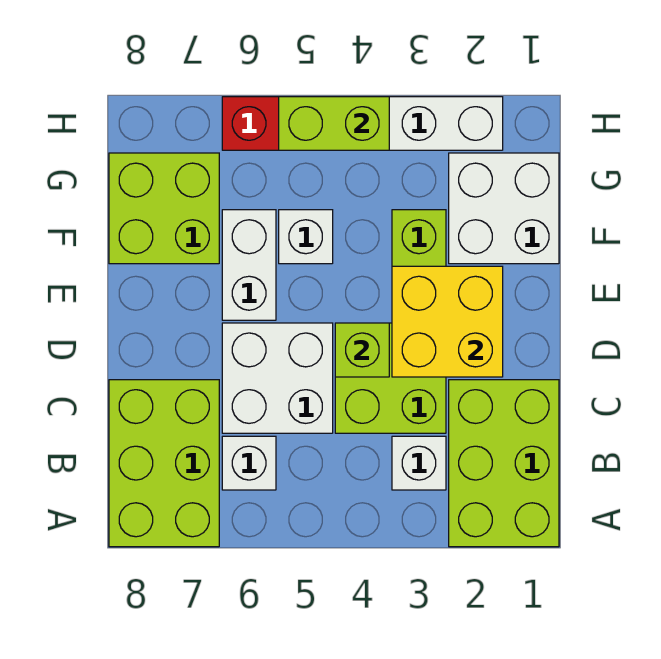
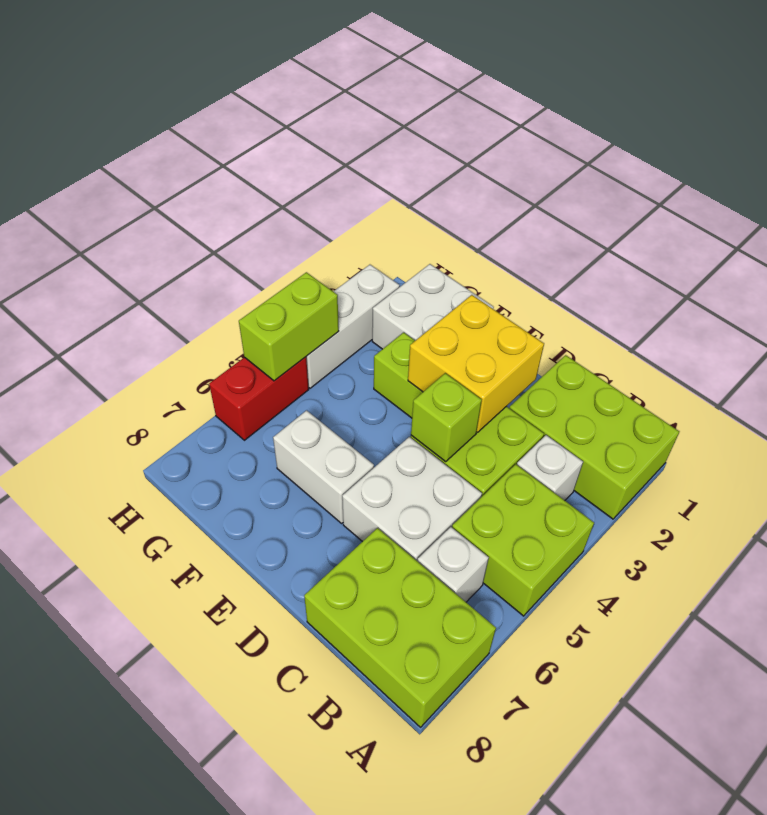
white brick F5 level 1 -> none
lime brick F7:G8 level 1 -> lime brick A4:B5 level 1

